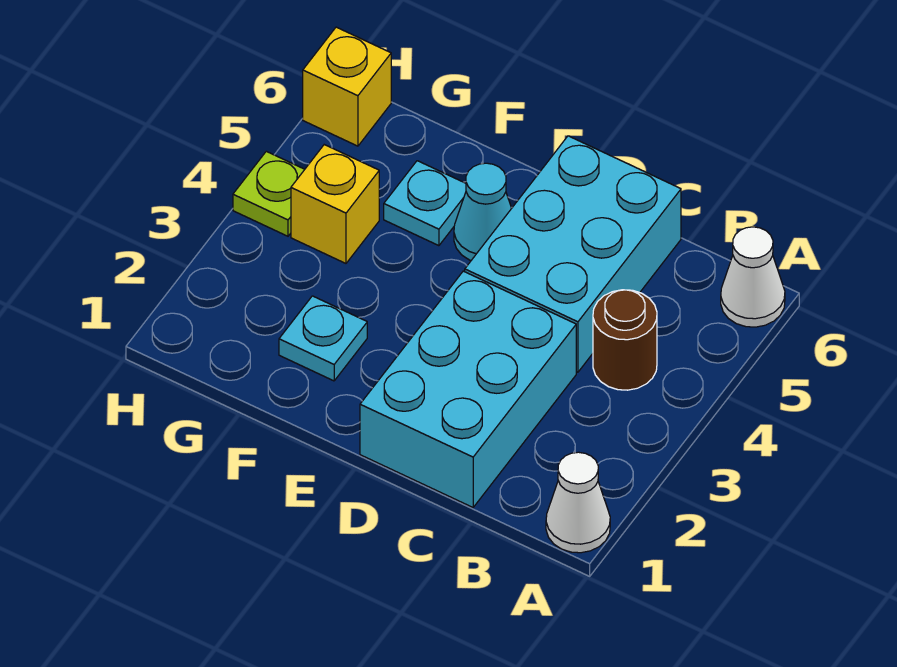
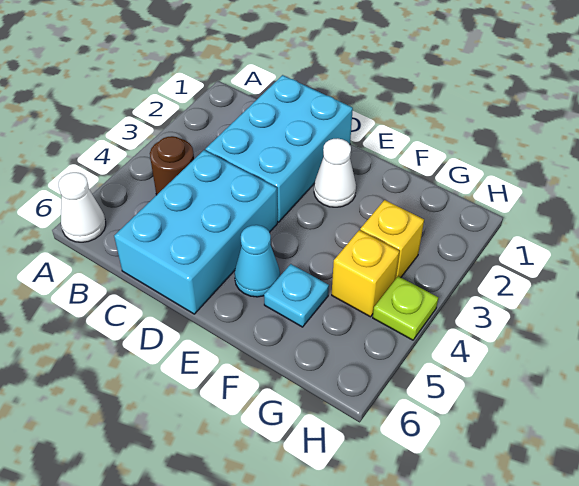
white cone A1 level 1 -> white cone E2 level 1
cyan plate F2 level 1 -> none
yellow brick H6 level 1 -> yellow brick G3 level 1

